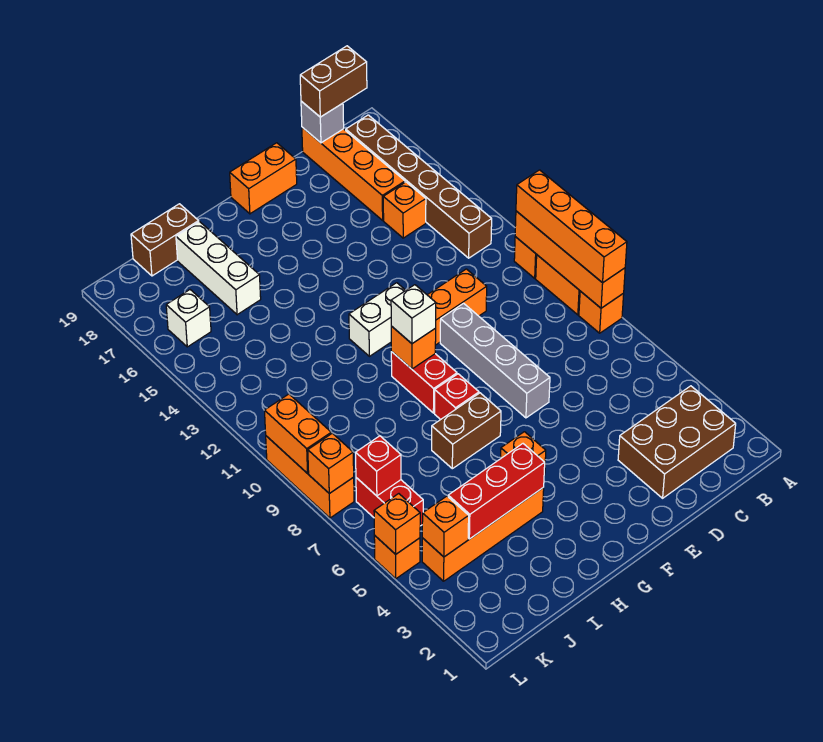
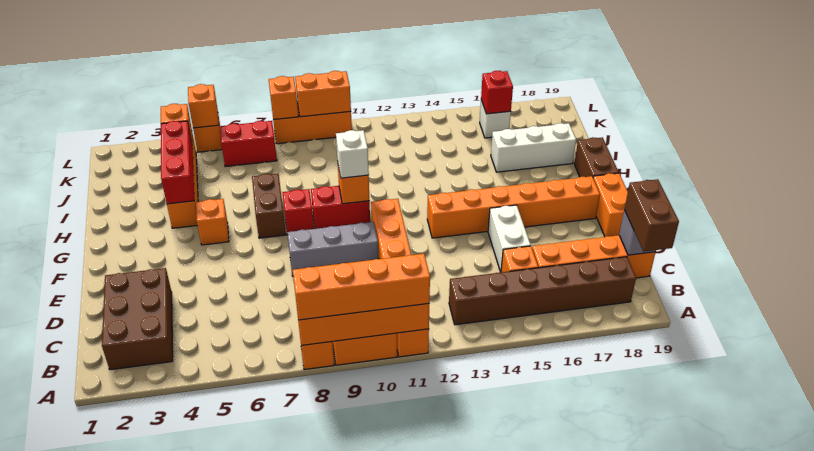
grey brick E7:E10 level 1 -> grey brick E8:E10 level 1
white brick F12:G12 level 1 -> white brick D15:E15 level 1
none -> orange brick F13:F18 level 1
brown brick I19:J19 level 1 -> brown brick G19:H19 level 1
red brick K7 level 2 -> red brick K16 level 2

